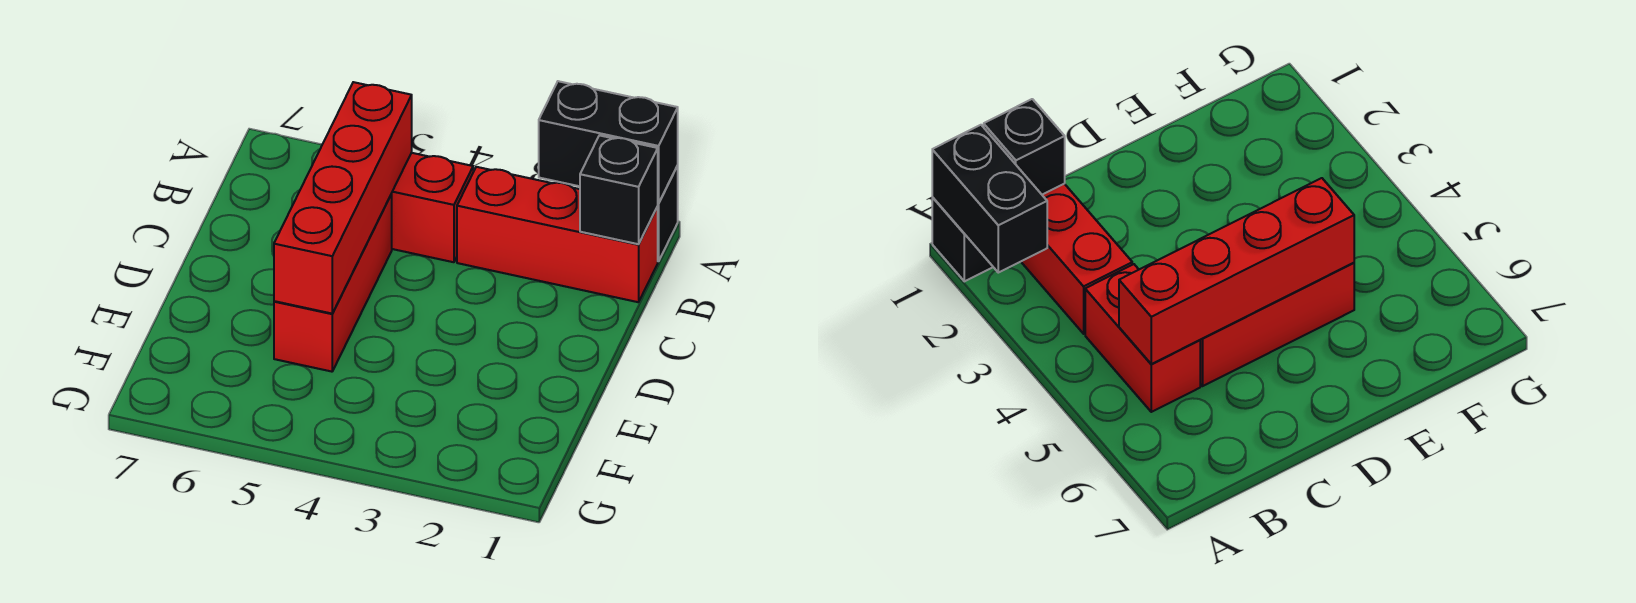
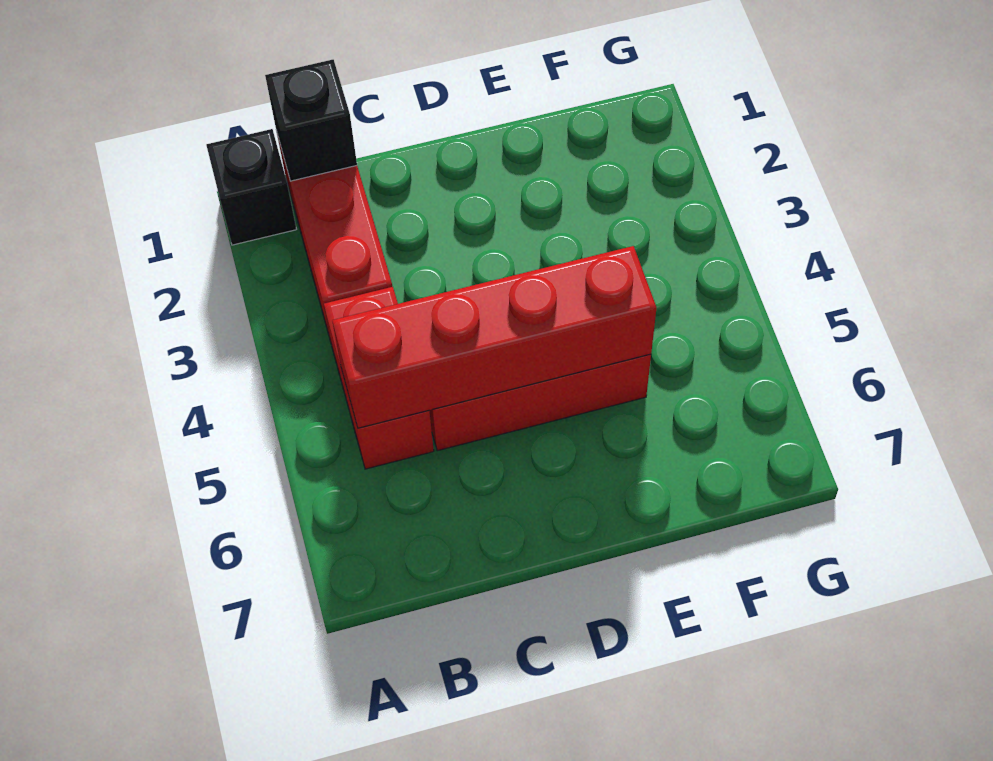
black brick A1:A2 level 2 -> none

